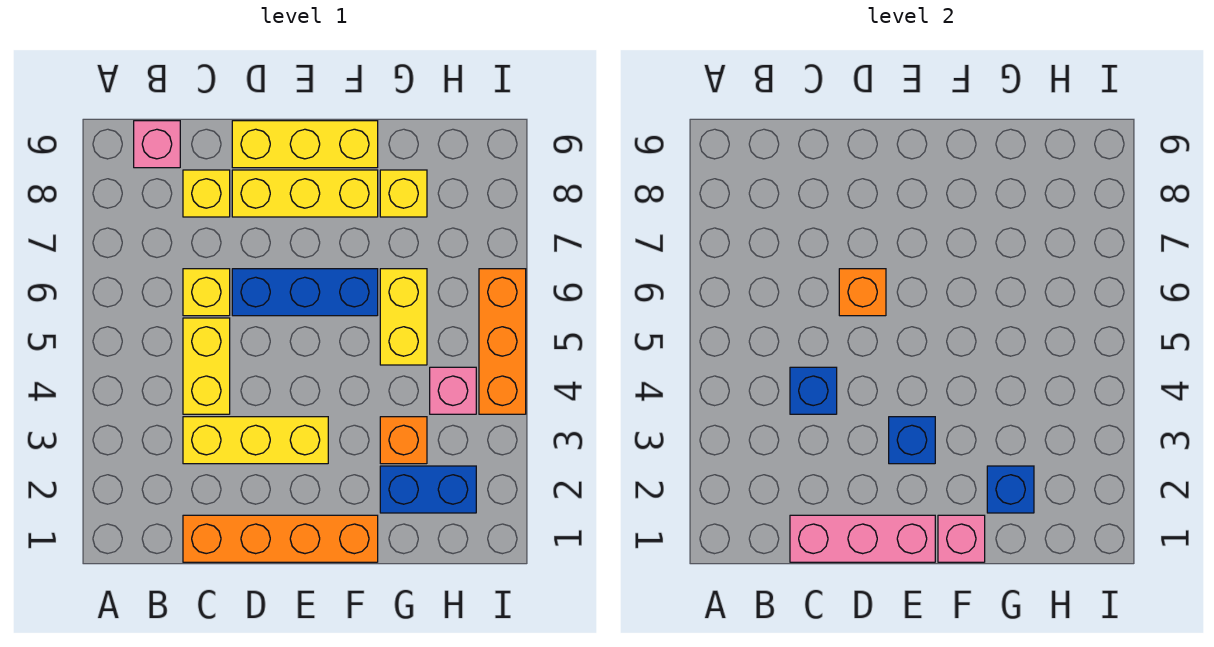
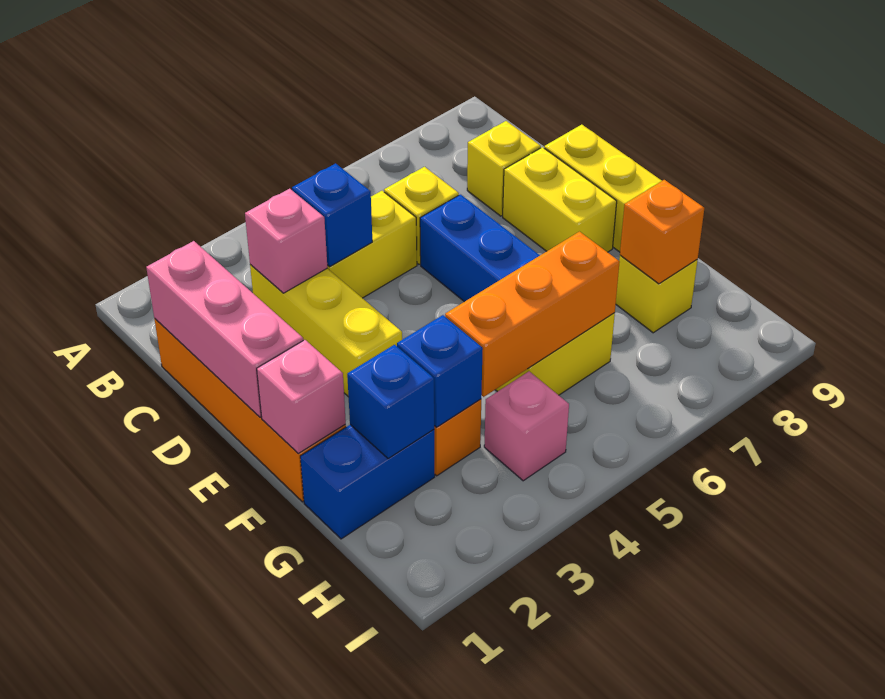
pink brick B9 level 1 -> pink brick C3 level 2
orange brick D6 level 2 -> orange brick G8 level 2
yellow brick D8:F8 level 1 -> yellow brick D8:E8 level 1
blue brick E3 level 2 -> blue brick G3 level 2
blue brick G2:H2 level 1 -> blue brick G1:G2 level 1
orange brick I4:I6 level 1 -> orange brick G4:G6 level 2

